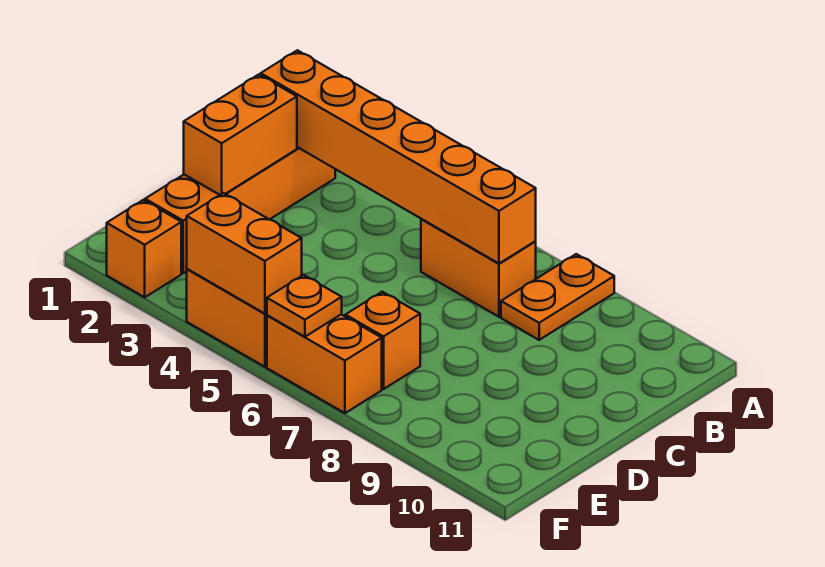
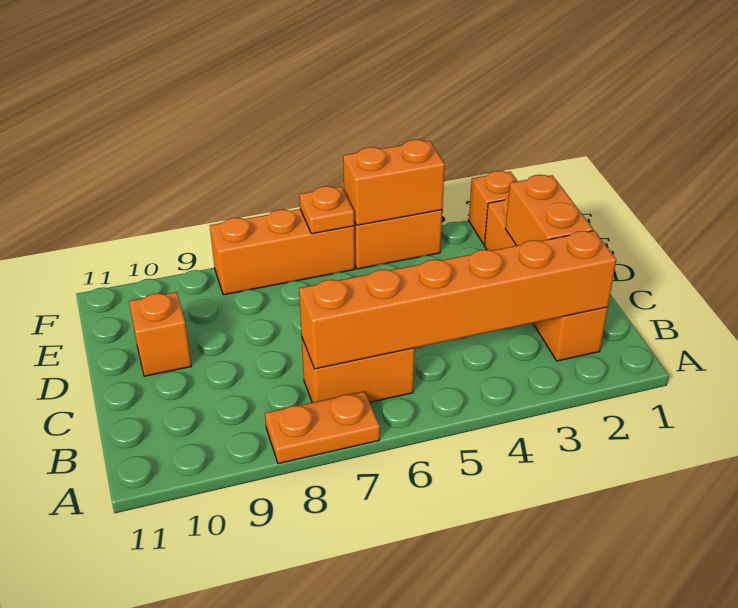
orange plate A8:B8 level 1 -> orange plate A7:A8 level 1
orange brick E7 level 1 -> orange brick D10 level 1
orange brick F6:F7 level 1 -> orange brick F6:F8 level 1

